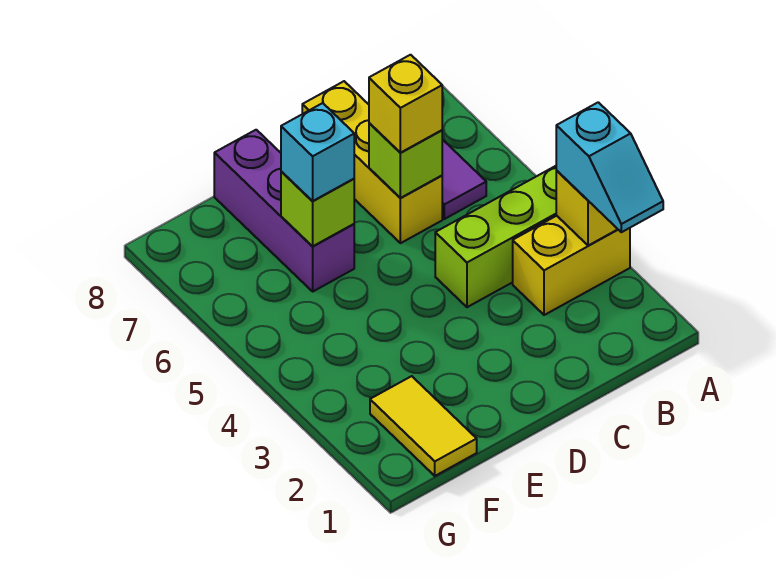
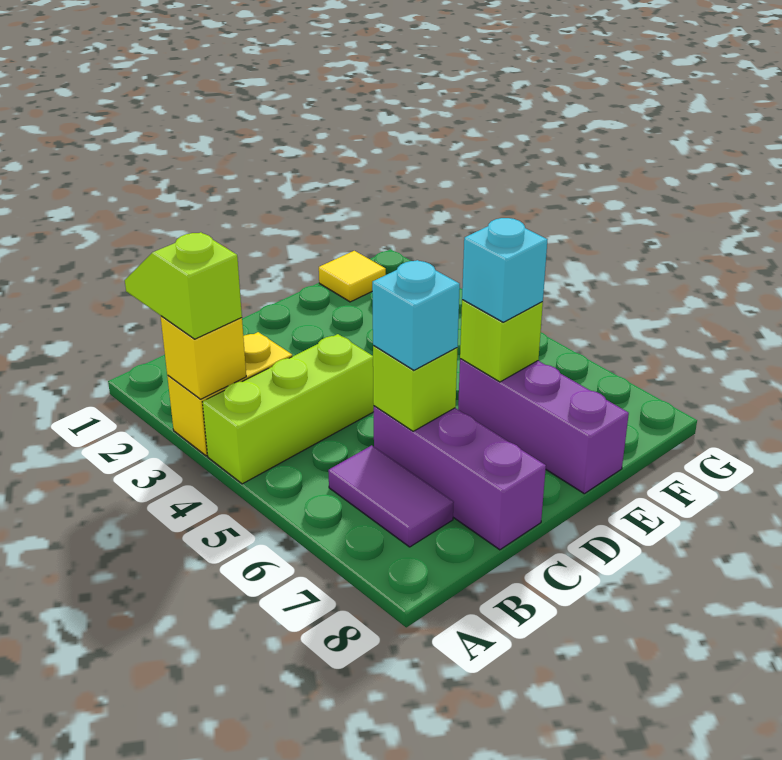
cyan slope A2:A3 level 3 top 3 -> lime slope A2:A3 level 3 top 3
yellow brick C6:C8 level 1 -> purple brick C6:C8 level 1
yellow brick C6 level 3 -> cyan brick C6 level 3
yellow tile F1:F2 level 1 -> yellow tile F1 level 1

